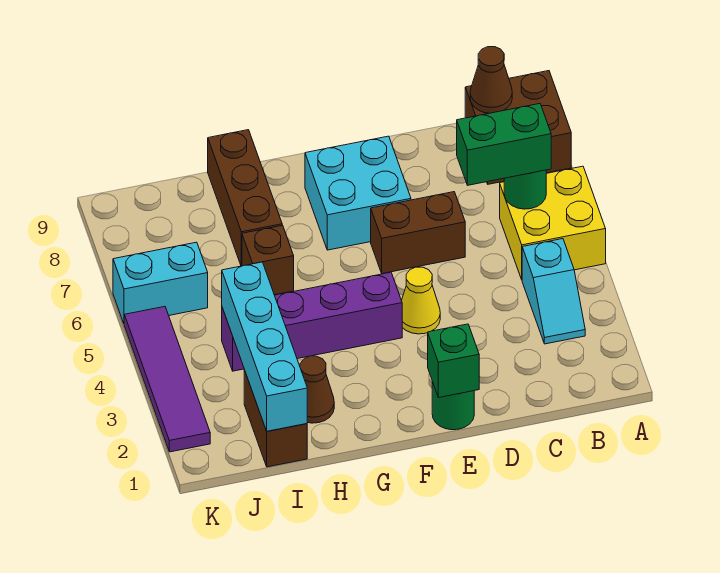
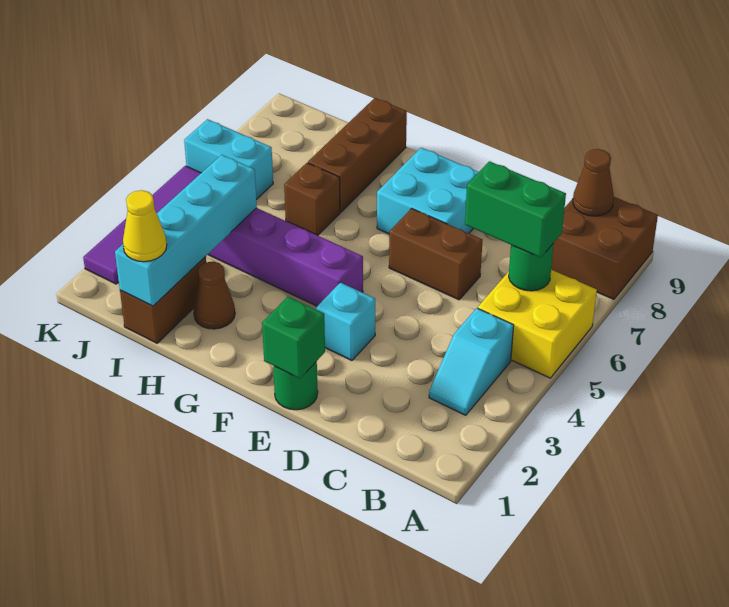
none -> cyan brick E3 level 1
yellow cone E4 level 1 -> yellow cone I1 level 3

